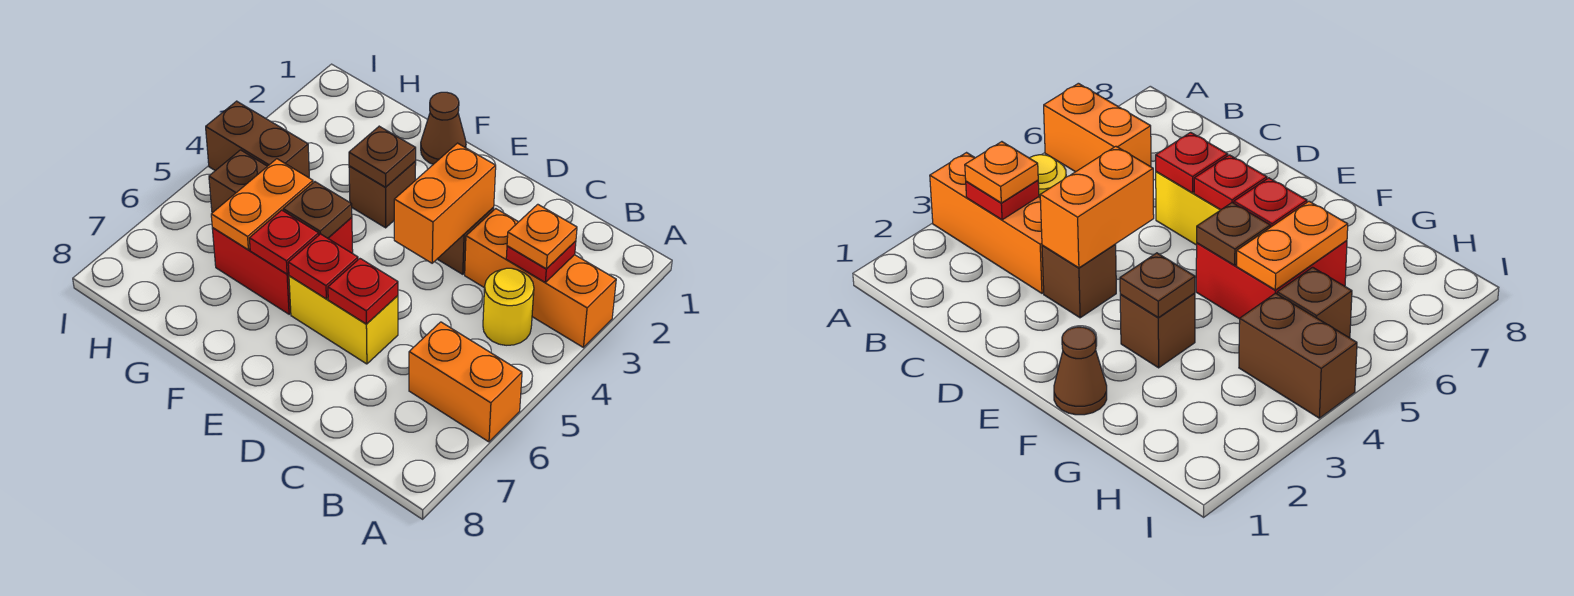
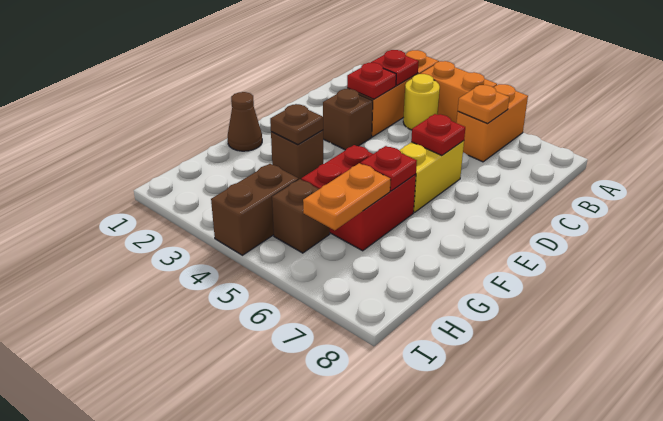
orange plate B3 level 3 -> orange plate B6 level 2
orange brick D3:D4 level 2 -> orange brick A4:A5 level 1
red plate E6 level 2 -> red plate C3 level 2
brown plate F5 level 2 -> none
orange plate G5:G6 level 2 -> orange plate G6:H6 level 2

